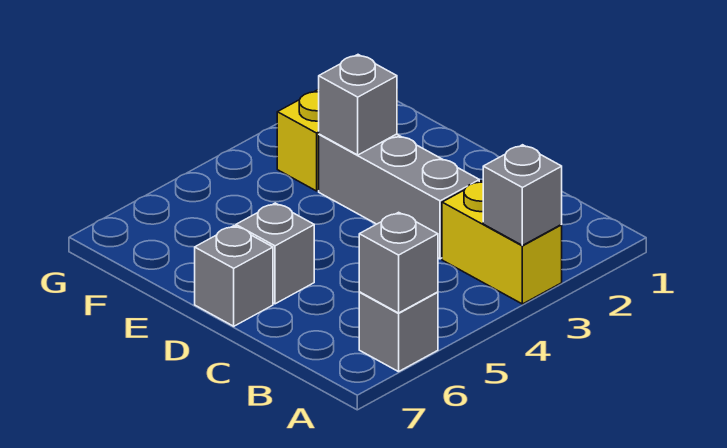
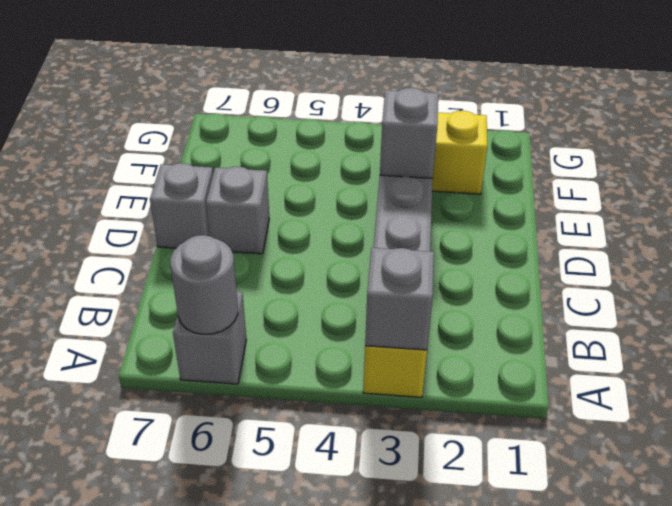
grey brick A6 level 2 -> grey round brick A6 level 2

